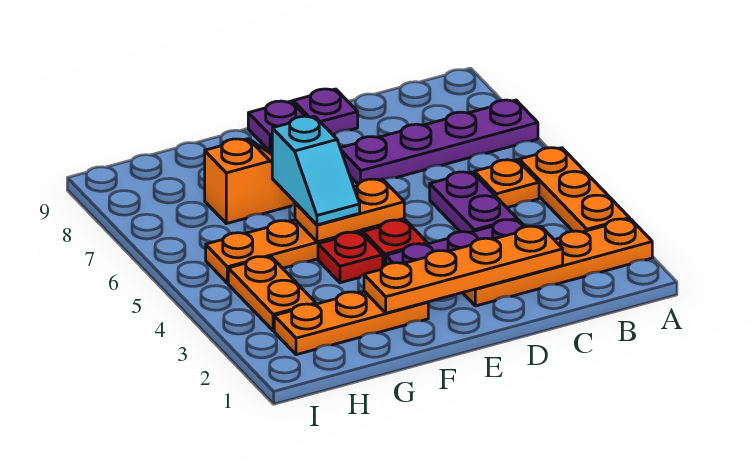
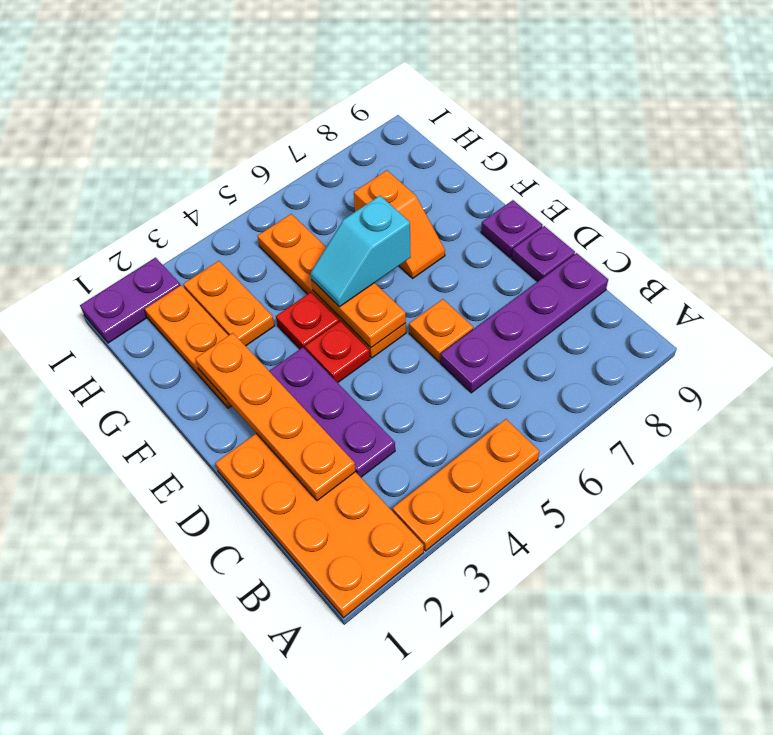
orange plate A2:D2 level 1 -> orange plate A1:D2 level 1
purple plate A7:D7 level 1 -> purple plate C6:C9 level 1
orange plate B5 level 1 -> orange plate D6 level 1
purple plate C4:C5 level 1 -> purple plate I1:I2 level 1
orange plate H3:H4 level 1 -> orange plate G3:H3 level 1

